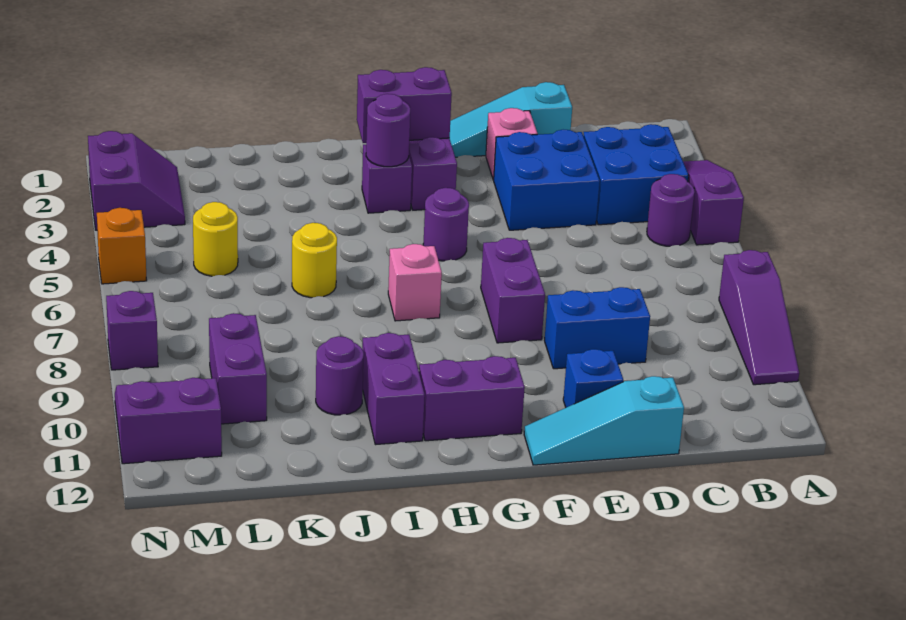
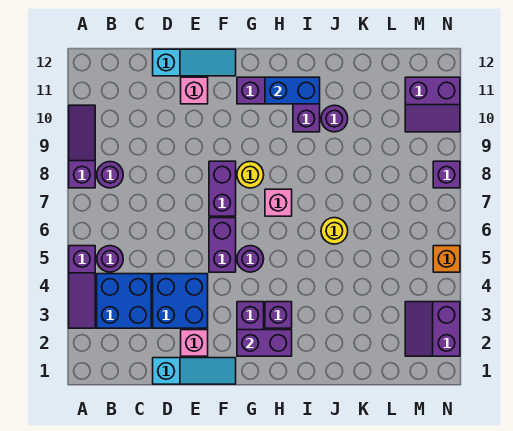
blue brick D9:E9 level 1 -> blue brick H11:I11 level 2
blue brick E11 level 1 -> pink brick E11 level 1
purple round brick H3 level 2 -> purple round brick B8 level 1
yellow round brick L5 level 1 -> yellow round brick G8 level 1
purple brick L9:L10 level 1 -> purple brick F5:F6 level 1

